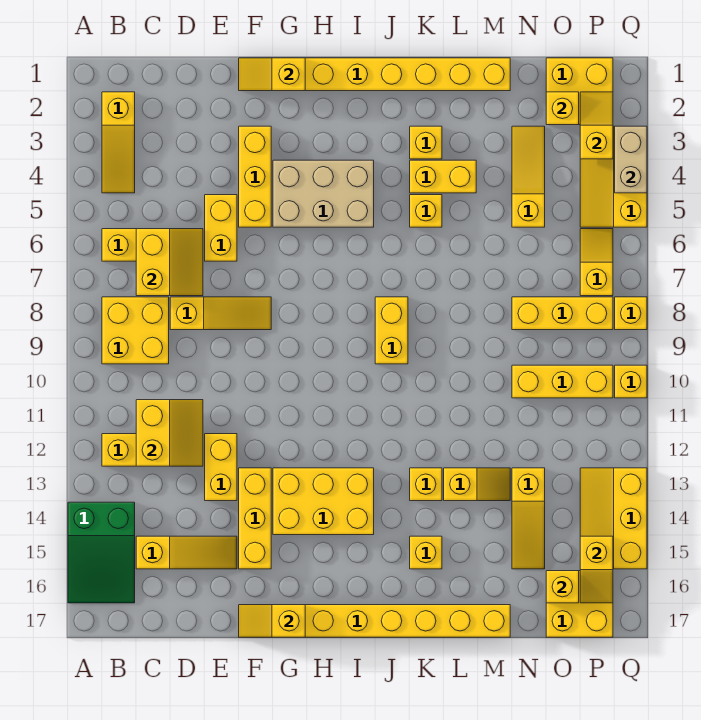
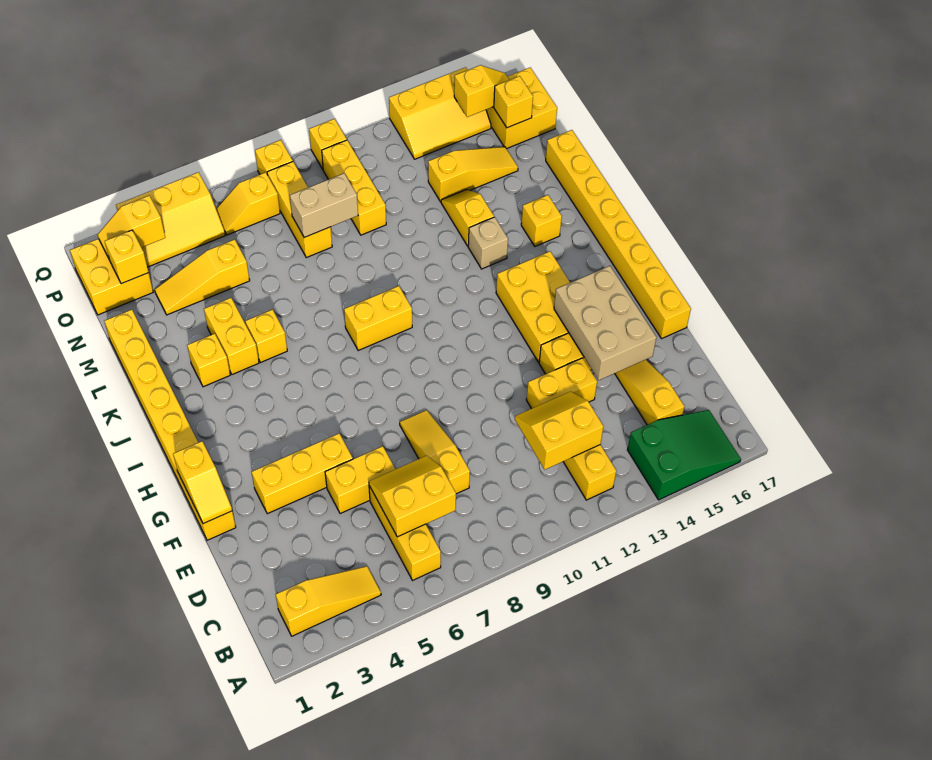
yellow brick B8:C9 level 1 -> none
yellow slope F17:G17 level 2 top G -> none
tan brick G4:I5 level 1 -> tan brick E14:G15 level 2
yellow brick K13 level 1 -> tan brick K13 level 1
tan brick Q3:Q4 level 2 -> tan brick N8:N9 level 2

